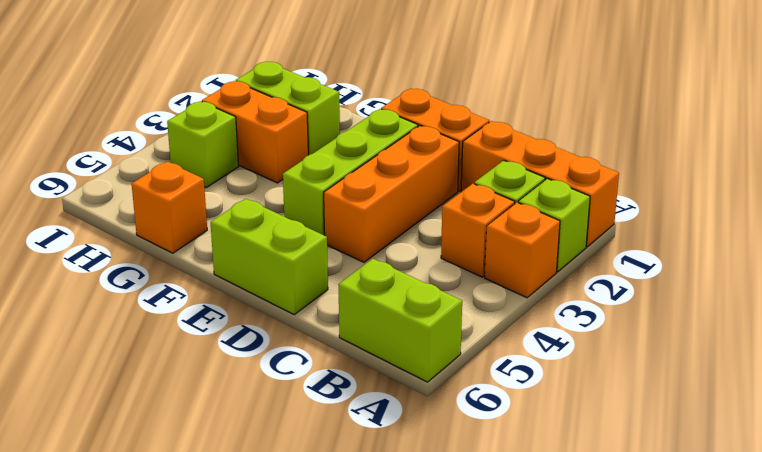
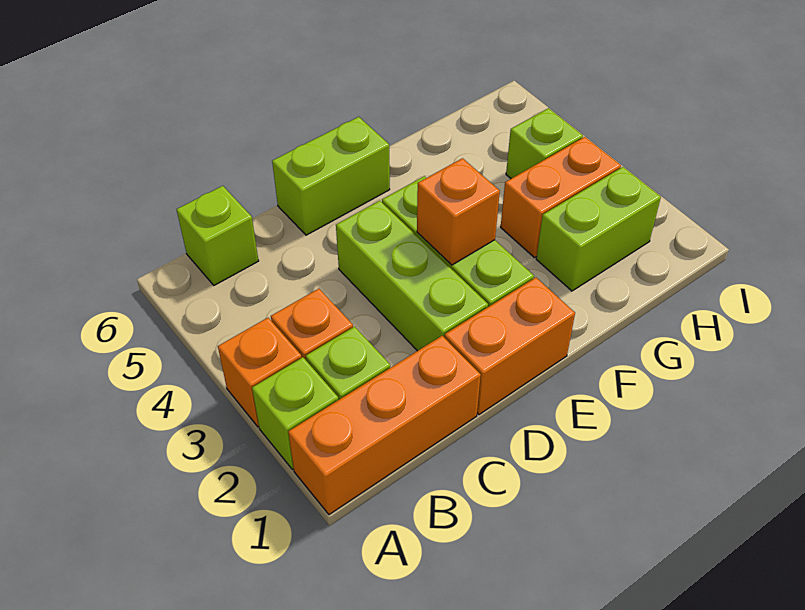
lime brick A6:B6 level 1 -> lime brick B6 level 1
orange brick D2:D4 level 1 -> lime brick D2:D4 level 1
orange brick G6 level 1 -> orange brick E3 level 2

